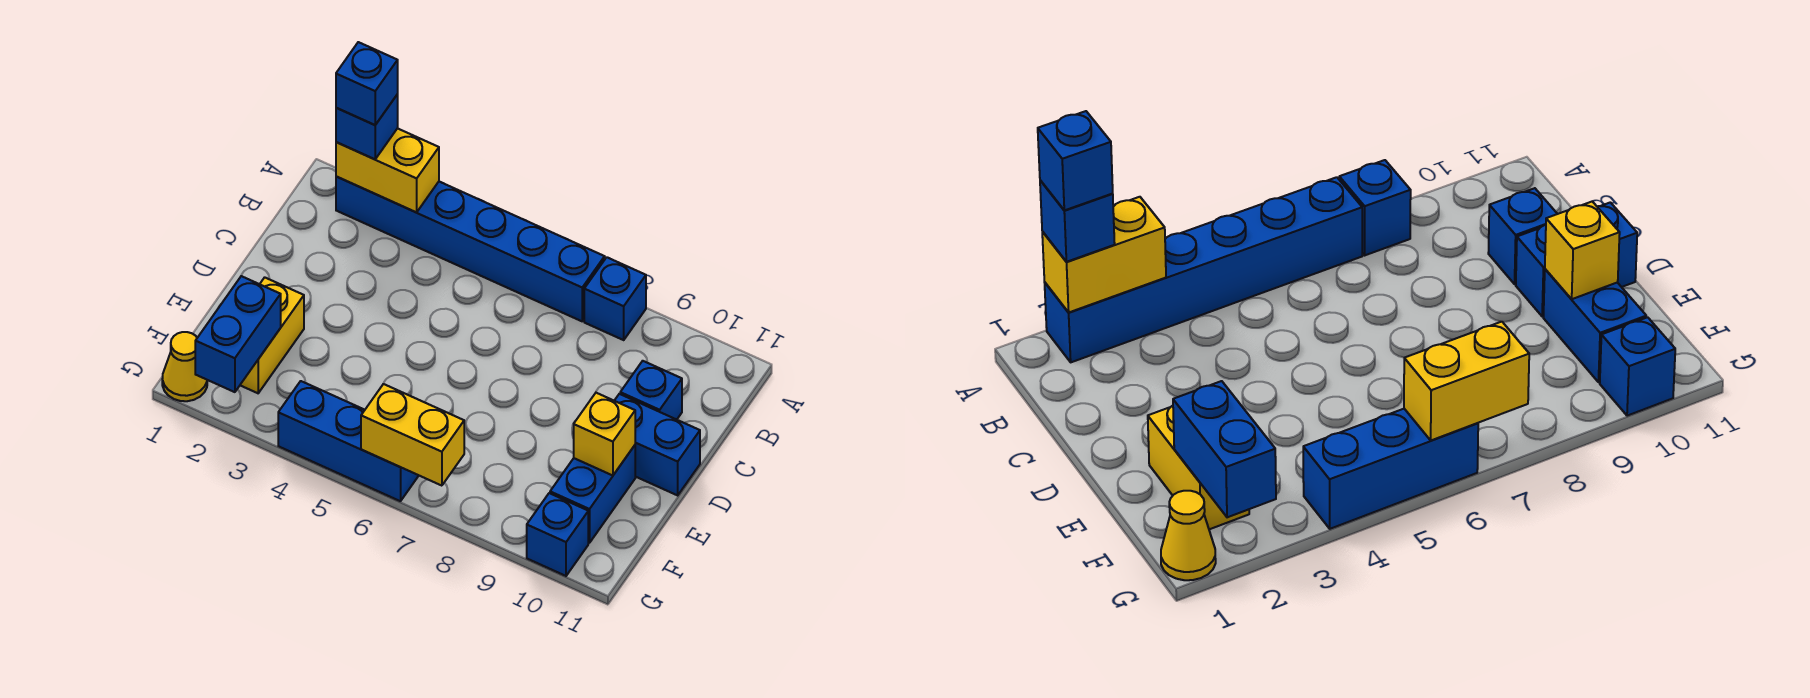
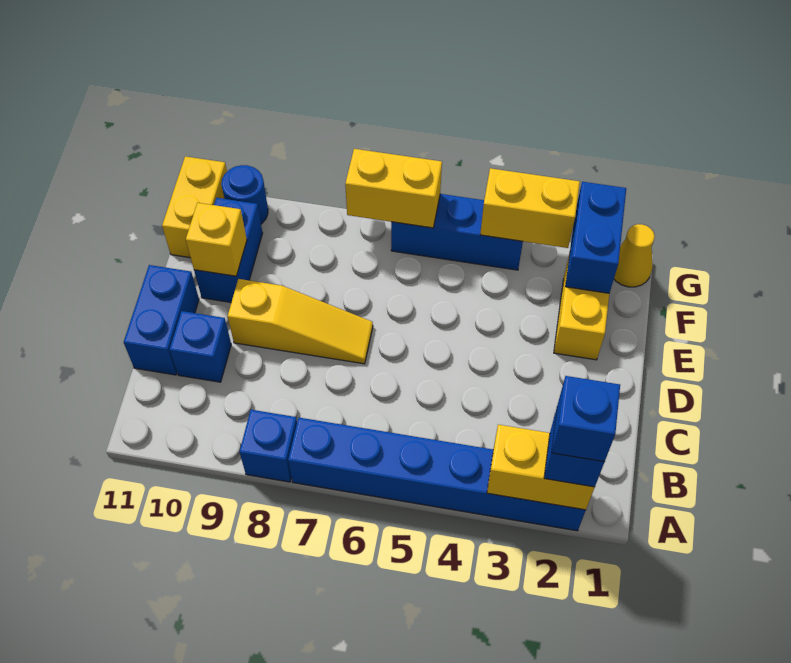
none -> yellow slope D7:D9 level 1 top 9
blue brick D10:D11 level 1 -> blue brick C11:D11 level 1
none -> yellow brick F11:G11 level 1
none -> yellow brick G3:G4 level 2
blue brick G10 level 1 -> blue round brick G10 level 1

